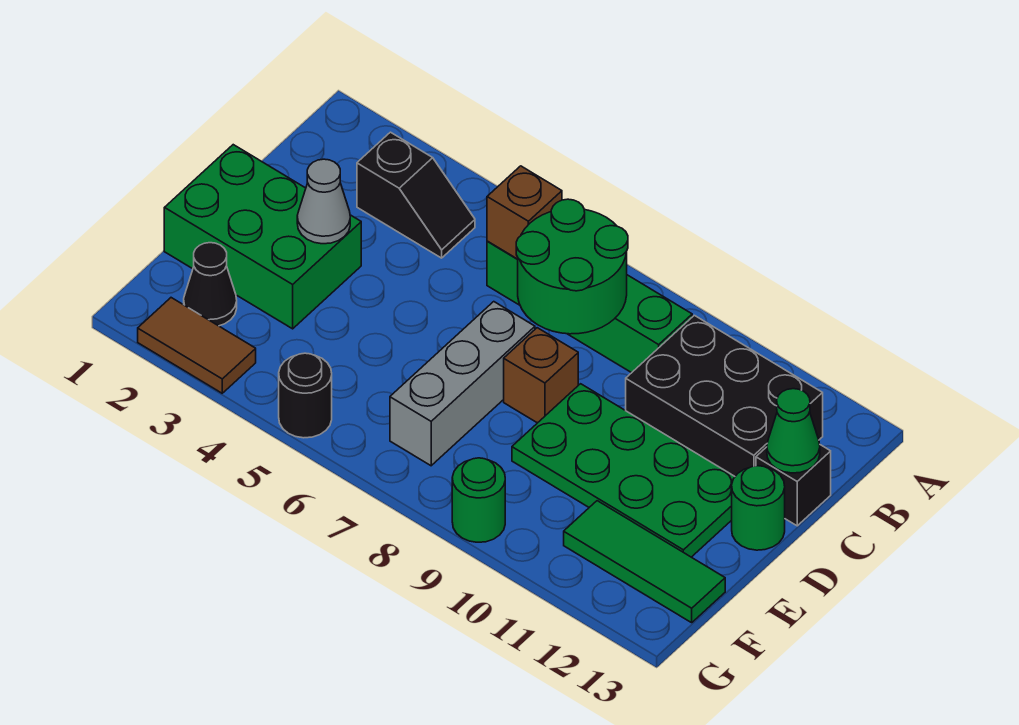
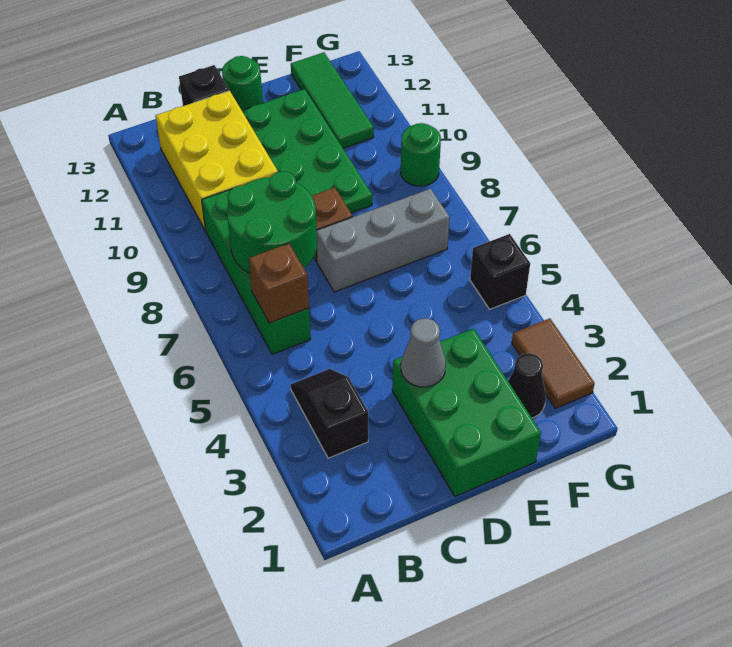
black brick B10:C12 level 1 -> yellow brick B10:C12 level 1
green cone C13 level 2 -> none
black round brick G5 level 1 -> black brick G5 level 1

